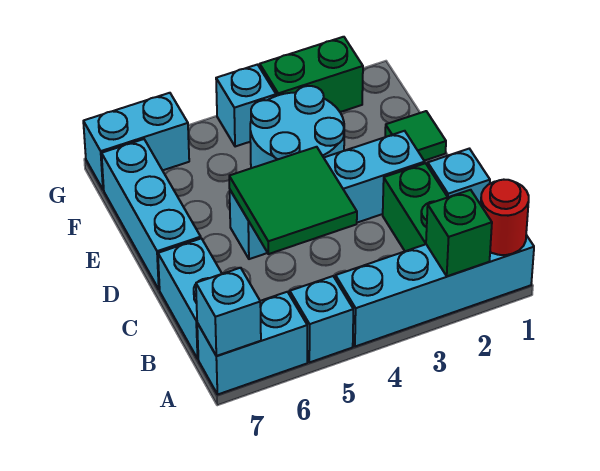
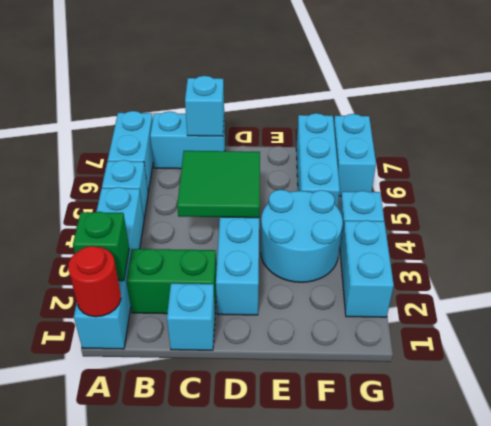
cyan brick A7 level 2 -> cyan brick C7 level 2
cyan brick D7:F7 level 1 -> cyan brick F5:F7 level 1
green tile E1 level 1 -> none
green brick G2:G3 level 1 -> cyan brick G2:G3 level 1

